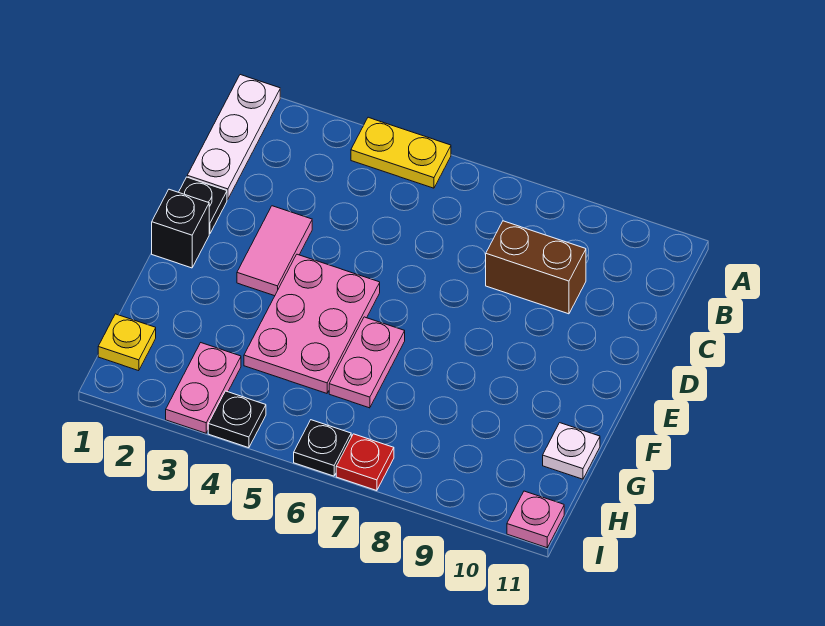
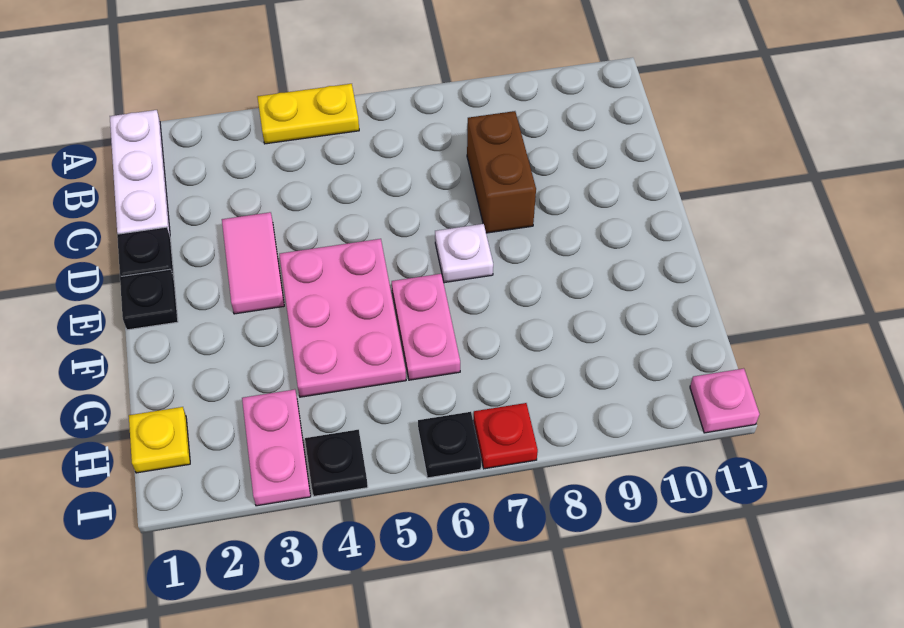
brown brick C8:C9 level 1 -> brown brick C8:D8 level 1
black brick E1 level 1 -> black plate E1 level 1
white plate G11 level 1 -> white plate E7 level 1

